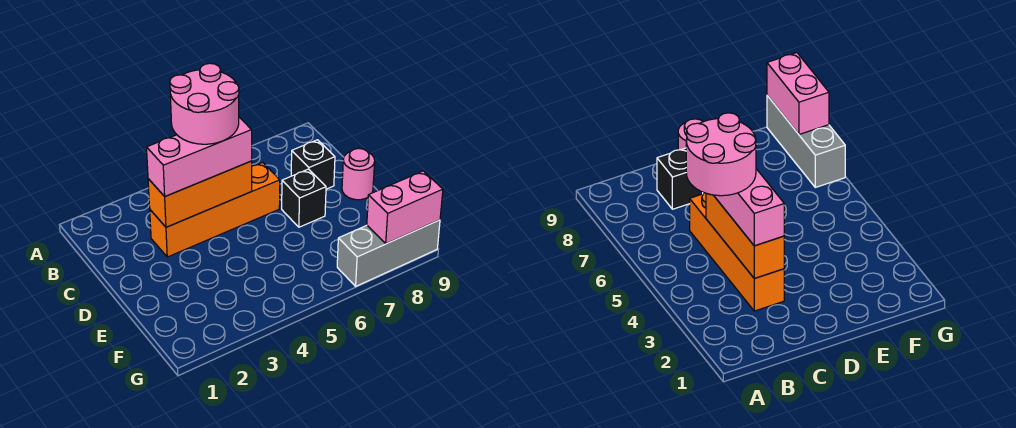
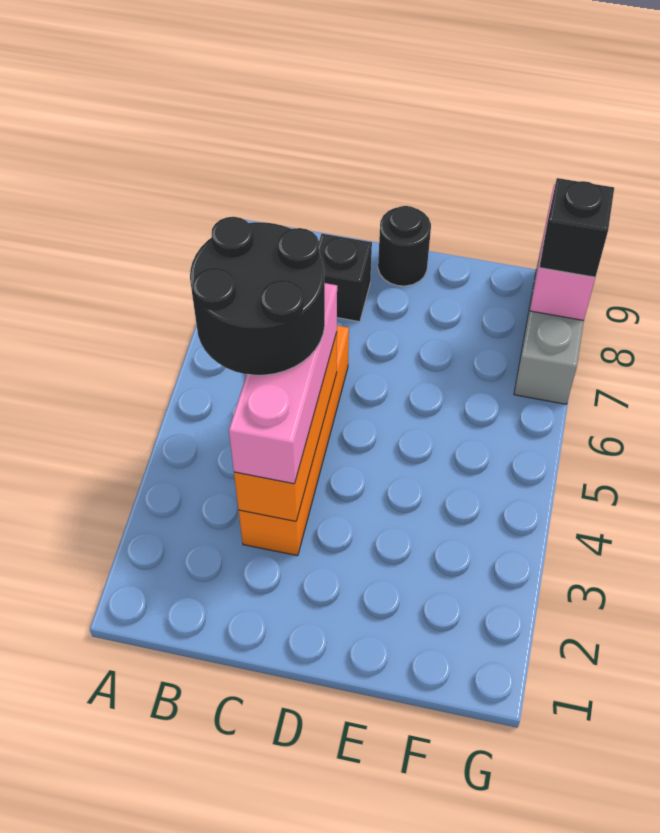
pink round brick B4:C5 level 4 -> black round brick B4:C5 level 4
black brick D7 level 1 -> black brick G8 level 3
pink round brick D9 level 1 -> black round brick D9 level 1

